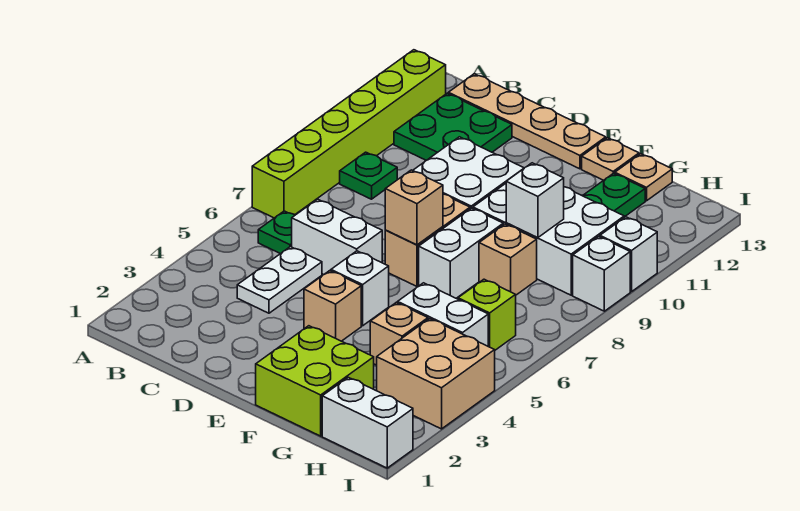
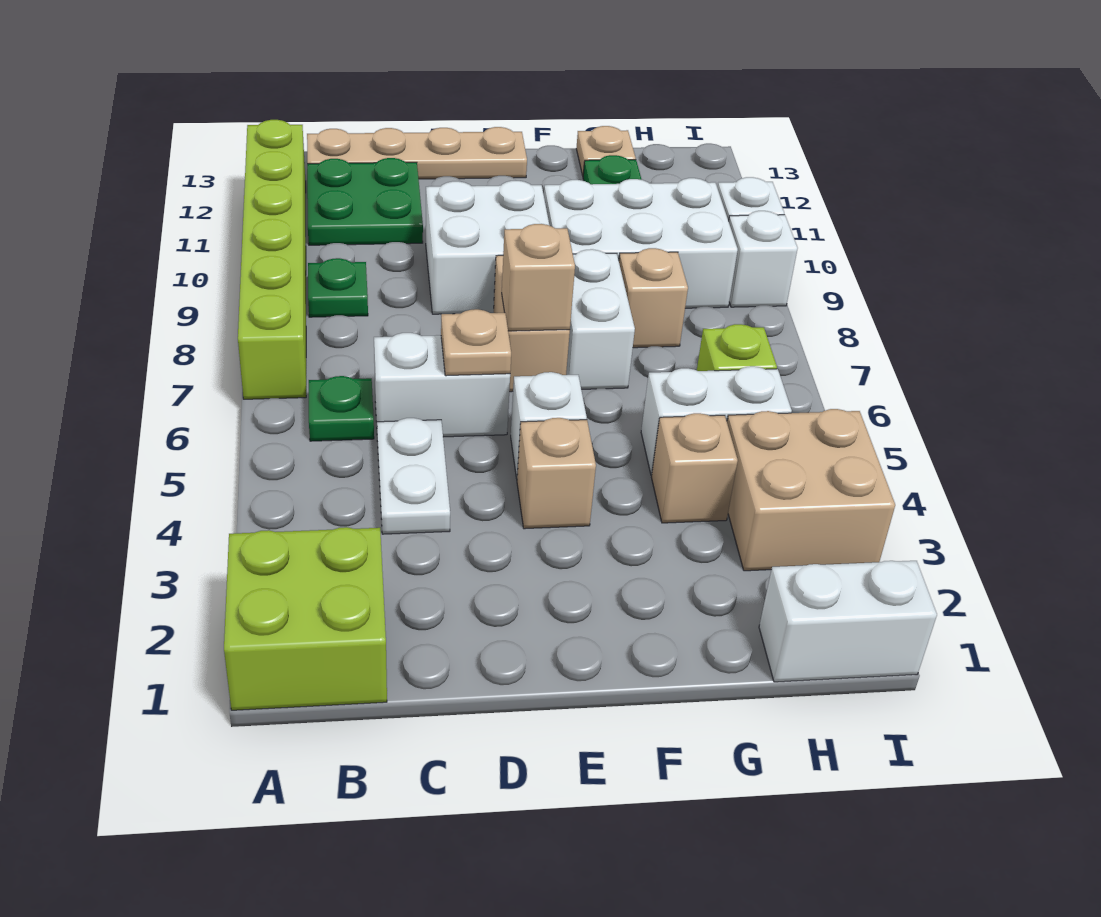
lime brick F1:G2 level 1 -> lime brick A1:B2 level 1
tan plate F13 level 1 -> tan plate D6 level 2
white brick G9 level 2 -> none

